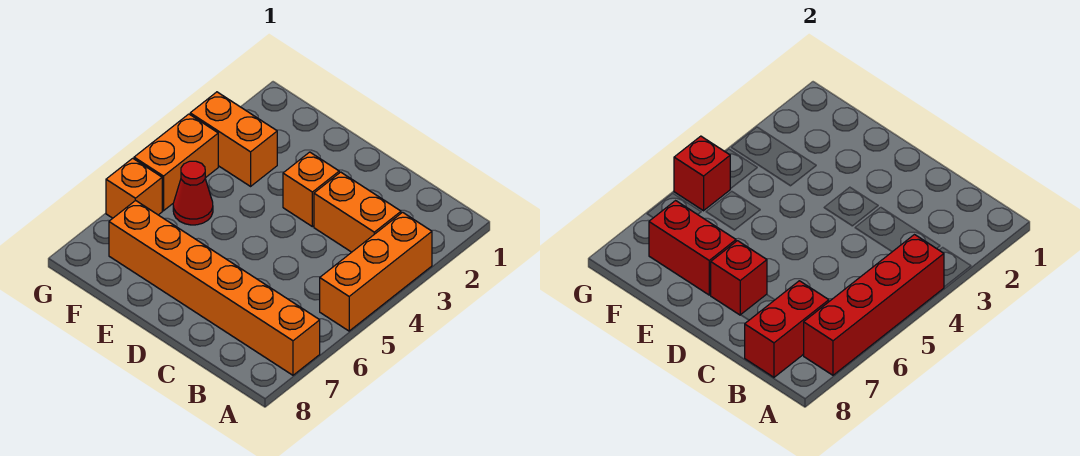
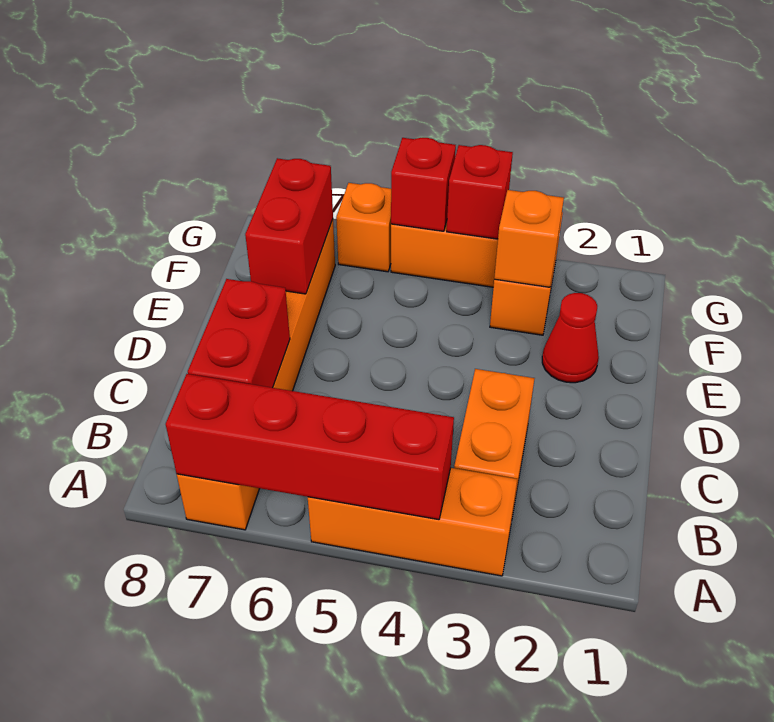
red brick B7:B8 level 2 -> red brick B7:C7 level 2
orange brick D3 level 1 -> orange brick F3 level 2
red brick D7 level 2 -> red brick G4 level 2
red cone F5 level 1 -> red cone E2 level 1

